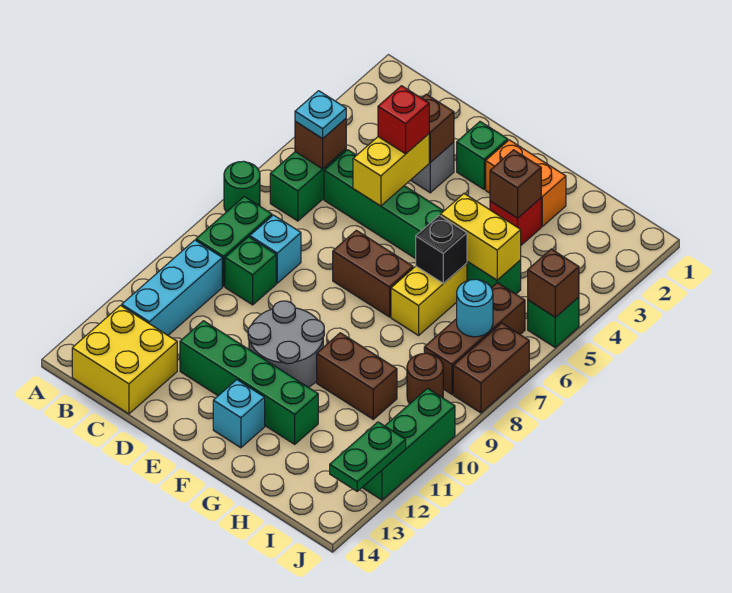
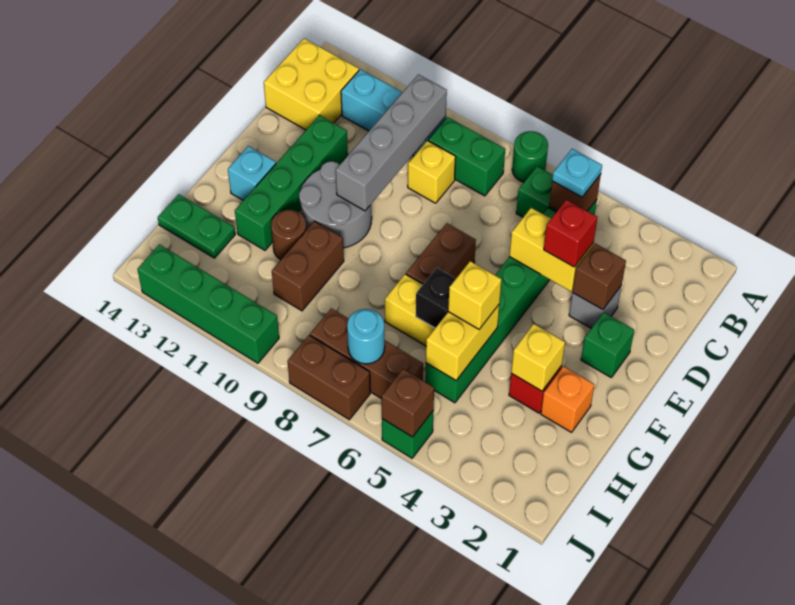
none -> grey brick B10:E10 level 2
cyan brick C8 level 1 -> none
green brick C9 level 1 -> yellow brick C9 level 1
orange brick F2:G2 level 1 -> orange brick G2 level 1
brown brick G3 level 2 -> yellow brick G3 level 2
none -> yellow brick G5 level 3
brown round brick I9 level 1 -> brown round brick G11 level 1
green brick J10:J12 level 1 -> green brick J10:J13 level 1
green plate J12:J13 level 2 -> green plate H13:H14 level 1

